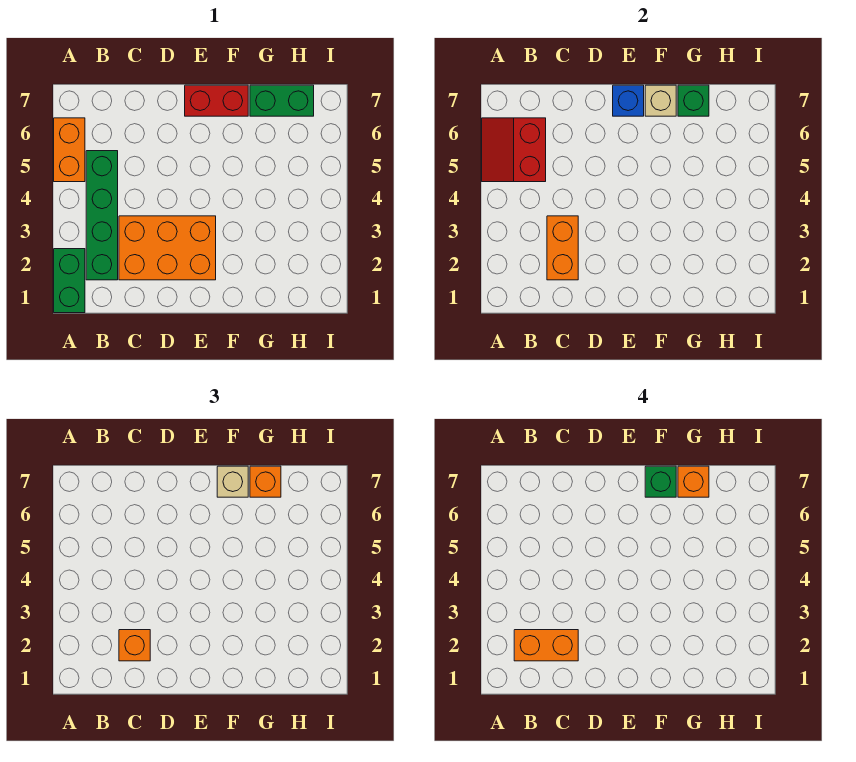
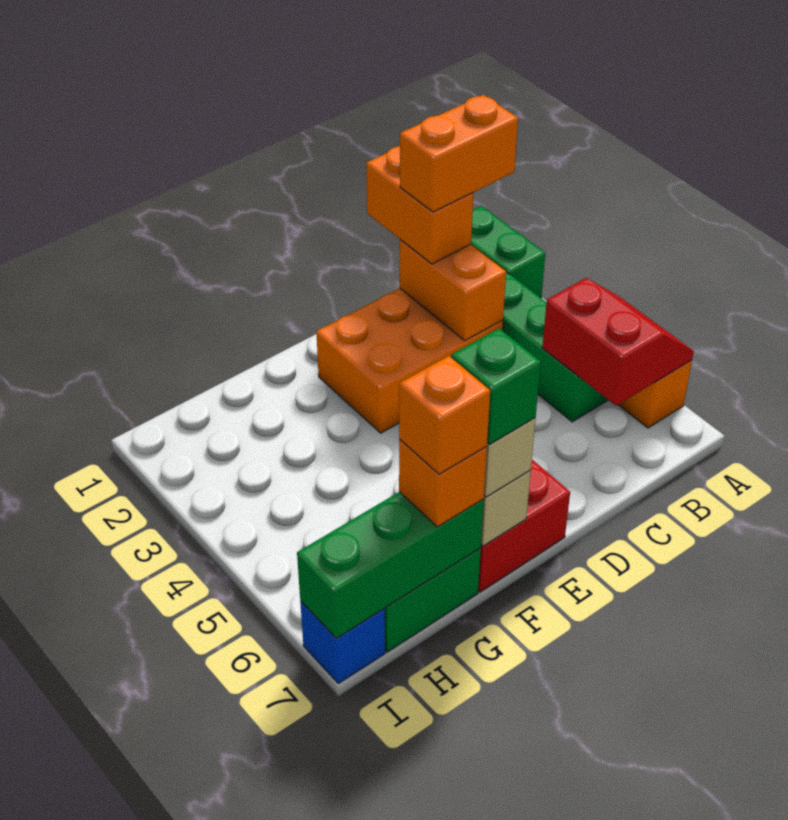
orange brick C2 level 3 -> orange brick C1:C2 level 3
blue brick E7 level 2 -> blue brick I7 level 1
green brick G7 level 2 -> green brick G7:I7 level 2

